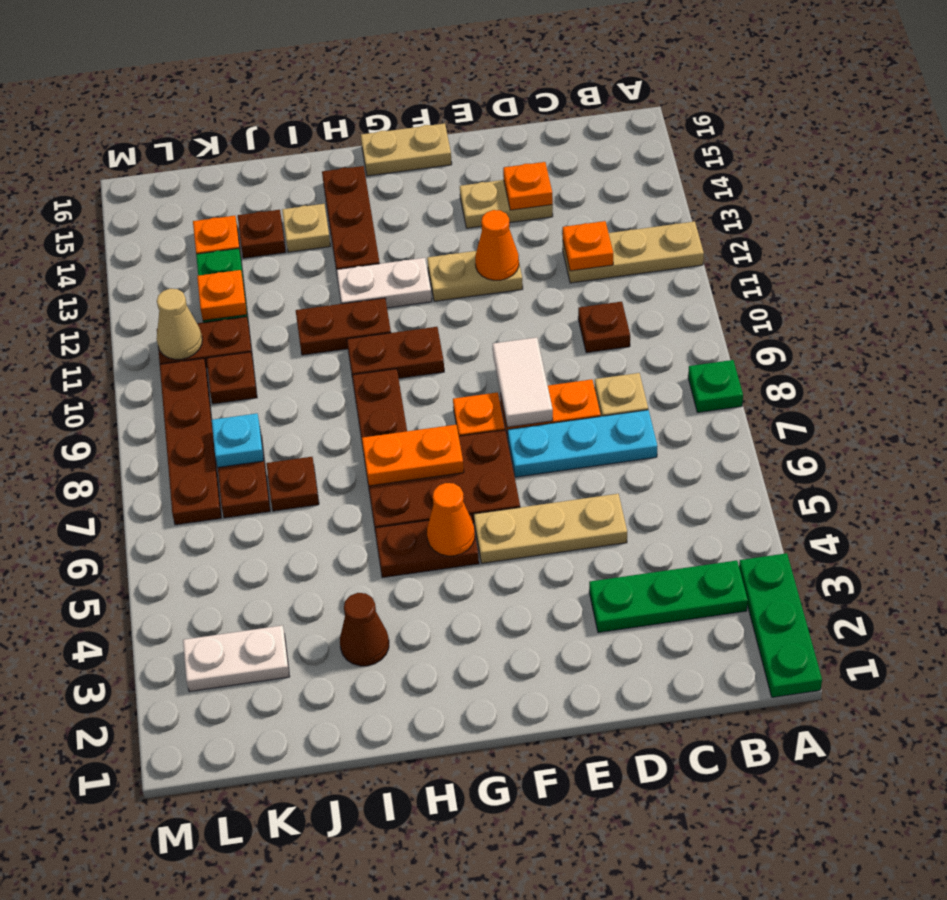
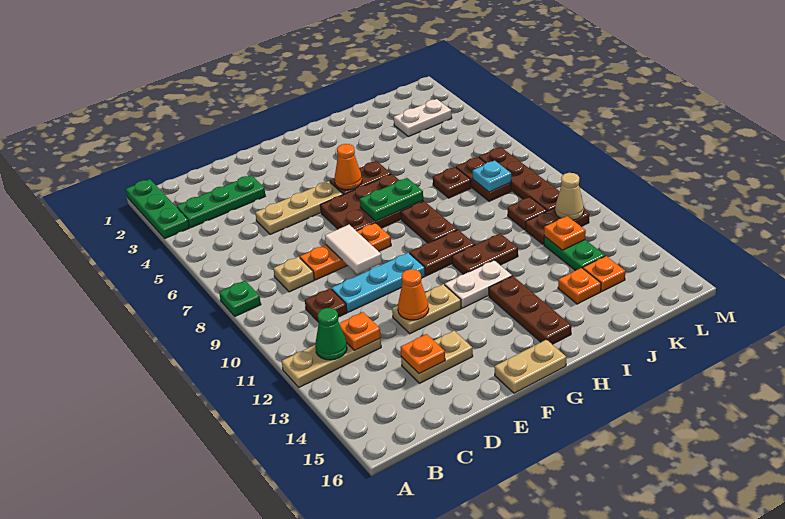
none -> green cone B12 level 2
cyan plate C7:E7 level 1 -> cyan plate D10:F10 level 1
orange plate G7:H7 level 2 -> green plate G7:H7 level 2
brown cone I3 level 1 -> none
tan plate I14 level 1 -> none
brown plate J14 level 1 -> orange plate J14 level 1

